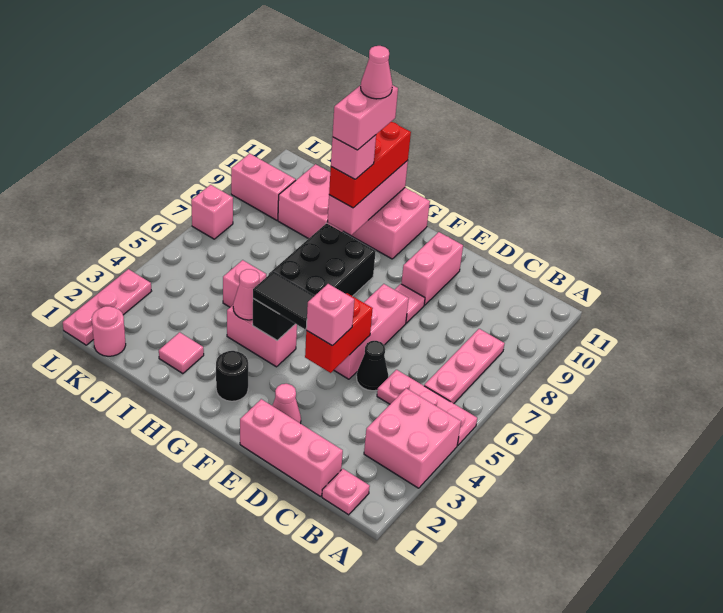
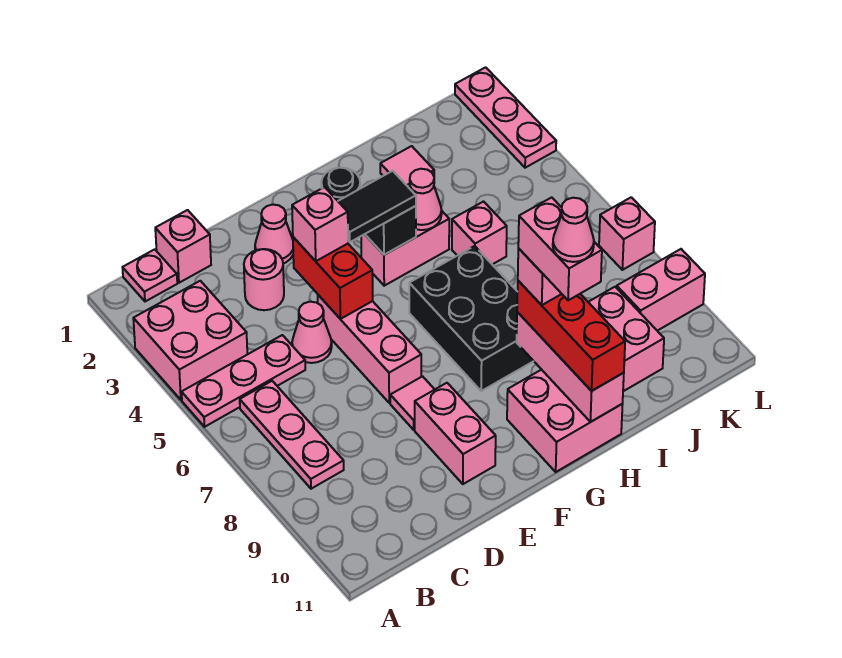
pink brick C1:E1 level 1 -> pink brick C1 level 1
black cone D5 level 1 -> pink cone D5 level 1
pink round brick K1 level 1 -> pink round brick D3 level 1

